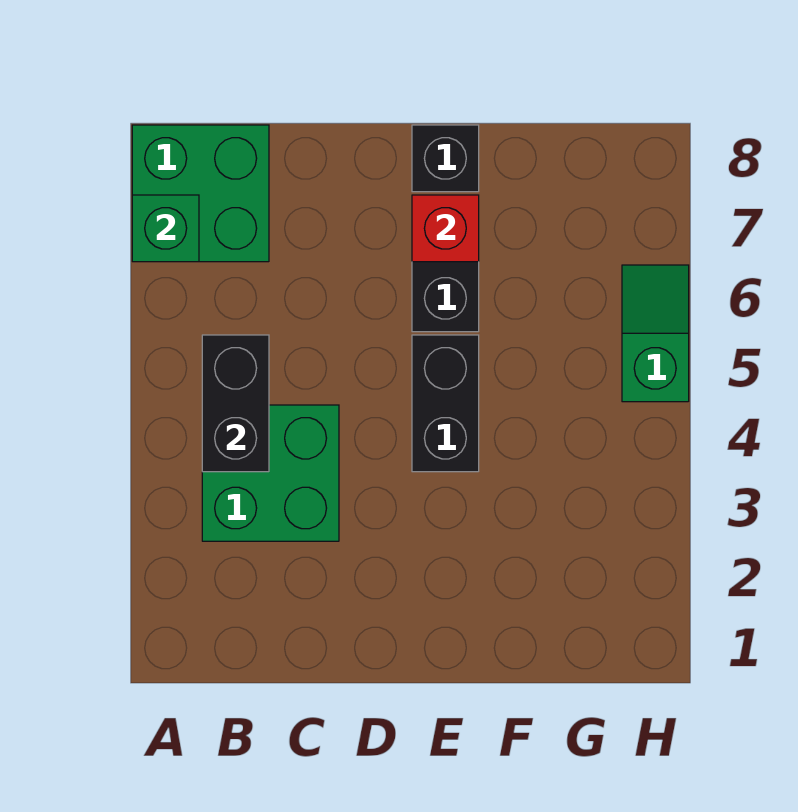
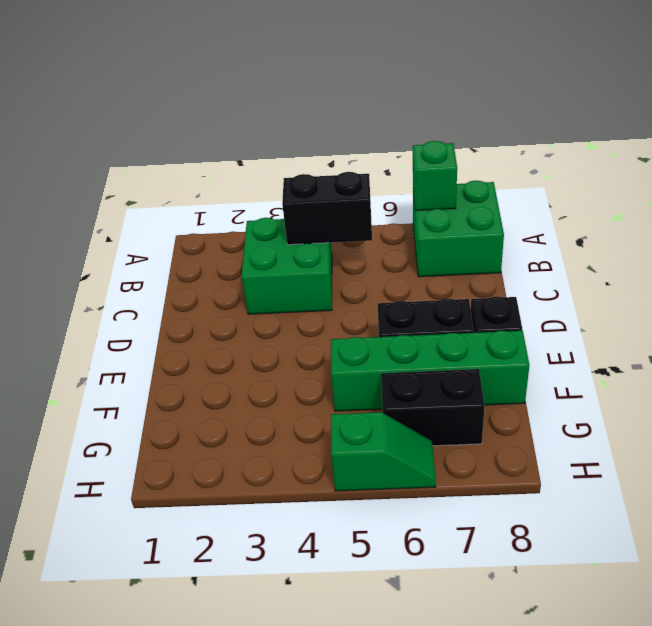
black brick E4:E5 level 1 -> black brick G6:G7 level 1
red brick E7 level 2 -> none
none -> green brick F5:F8 level 1

